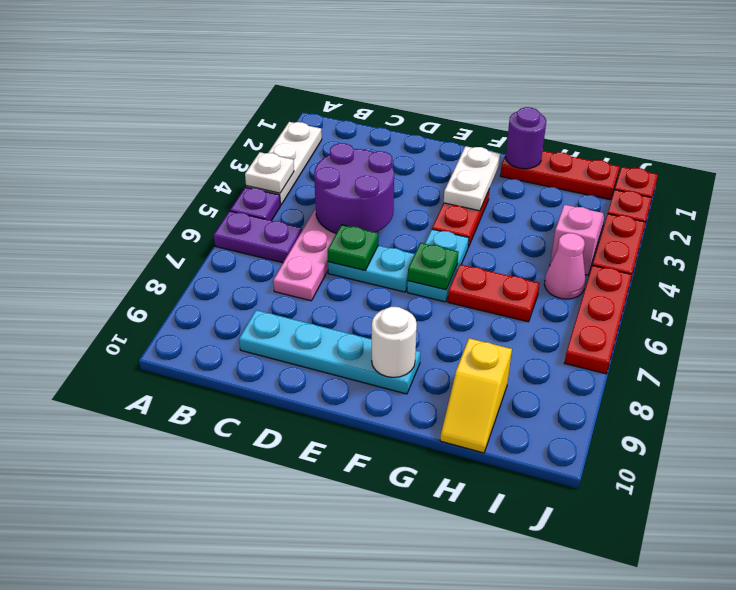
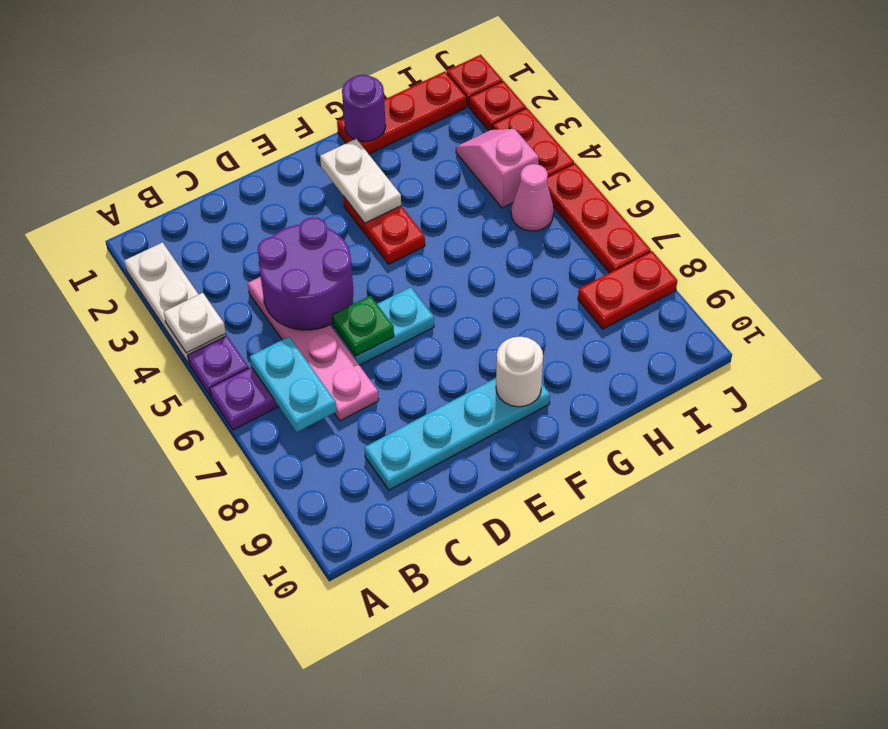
cyan plate F5:F6 level 1 -> cyan plate B6:B7 level 2
green plate F6 level 2 -> none
red plate G6:H6 level 1 -> red plate I8:J8 level 1
yellow slope H9:H10 level 1 top 9 -> none

